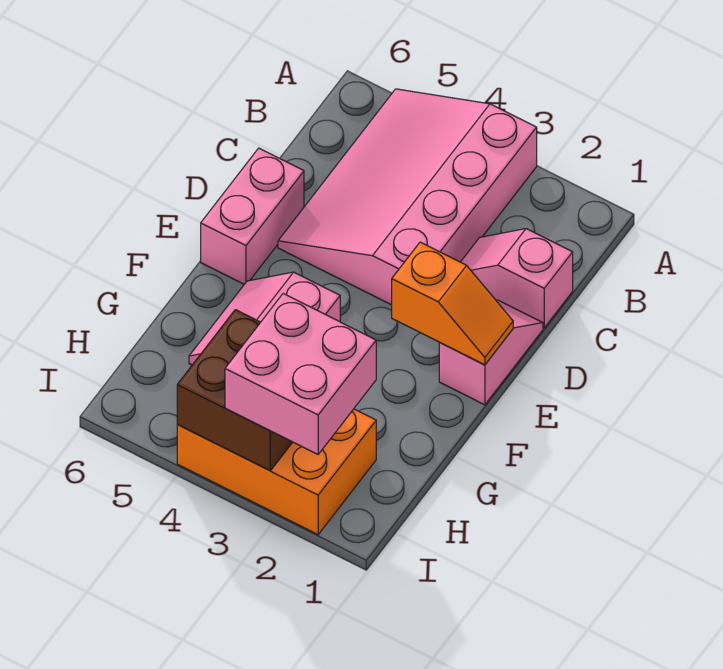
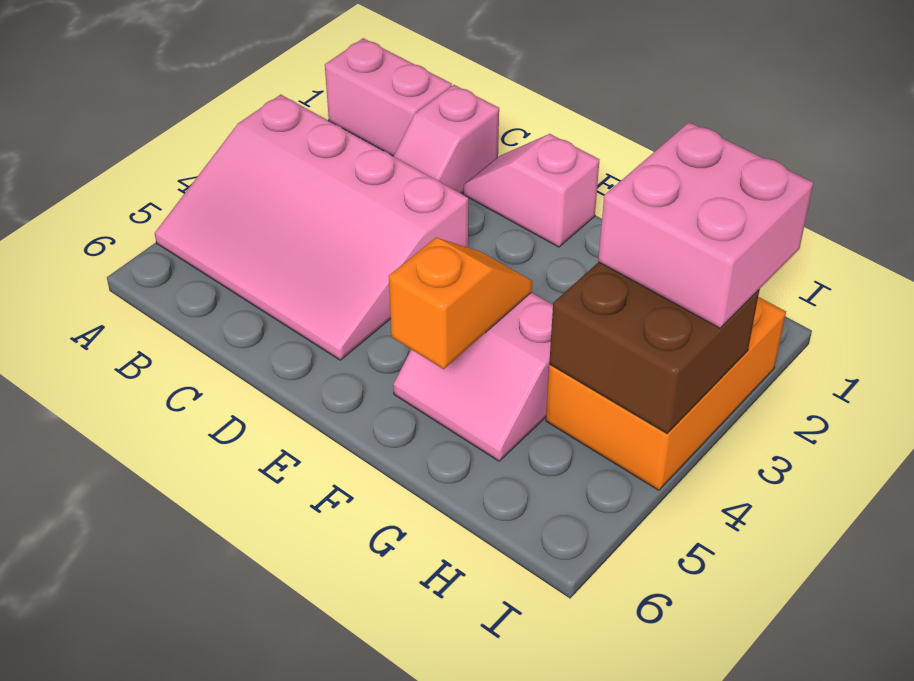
pink brick D6:E6 level 1 -> pink brick A1:B1 level 1
orange slope E1:E2 level 2 top 2 -> orange slope F4:F5 level 2 top 5

